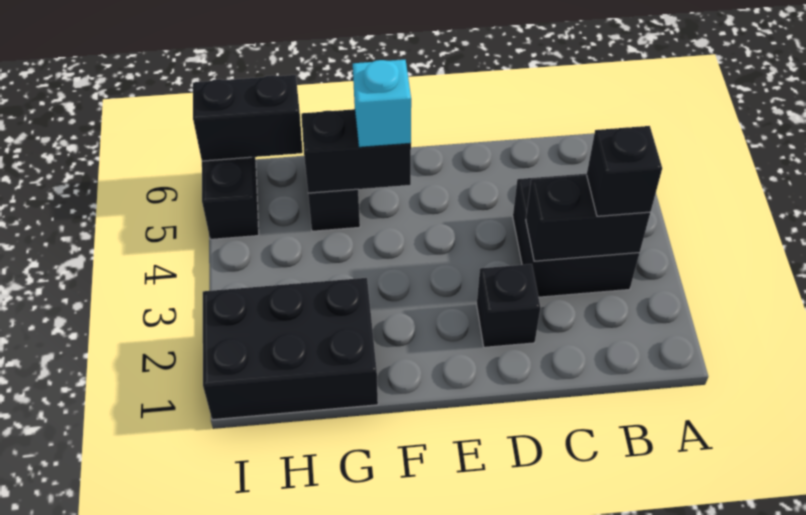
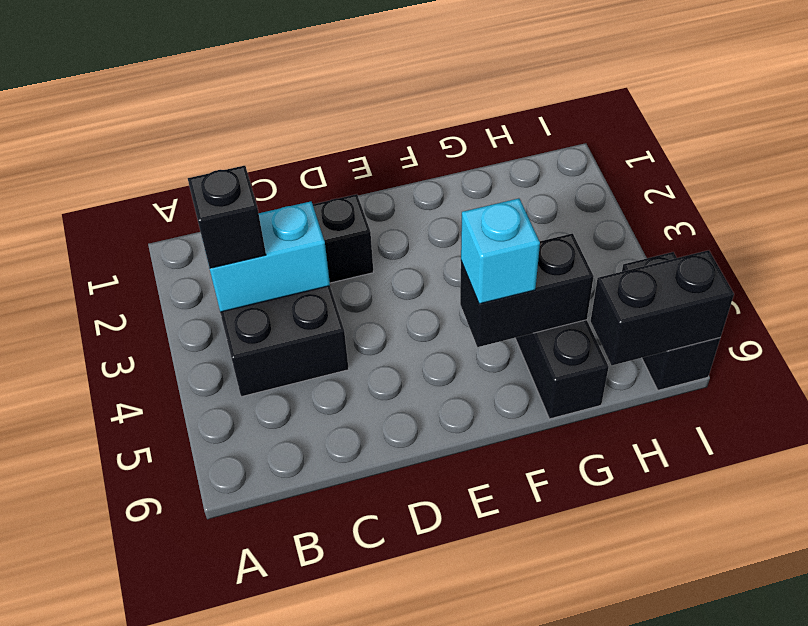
black brick B3:C3 level 2 -> cyan brick B3:C3 level 2
black brick G1:I2 level 1 -> none

